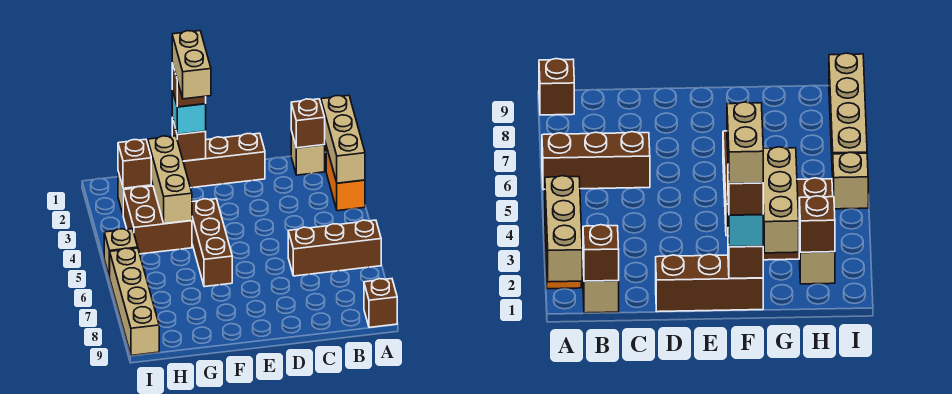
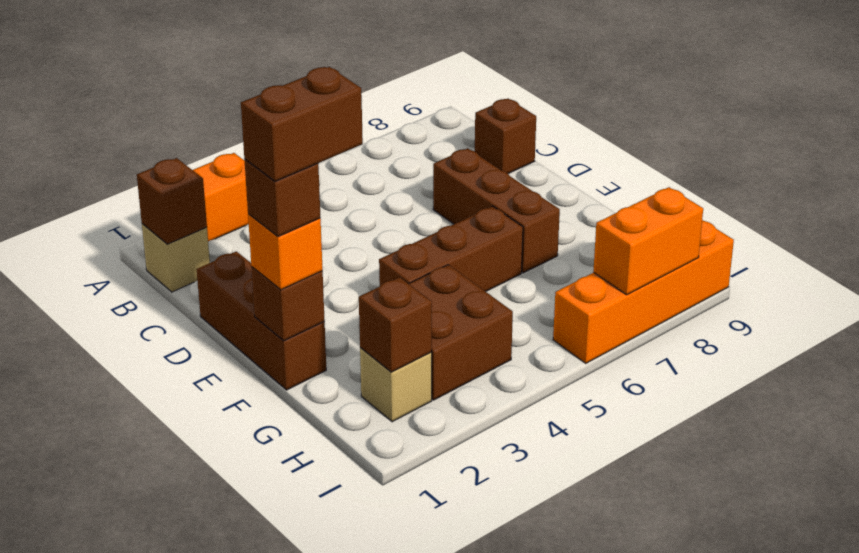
tan brick A1:A3 level 2 -> none
brown brick A6:C6 level 1 -> brown brick D7:F7 level 1
brown brick A9 level 1 -> brown brick C9 level 1
cyan brick F1 level 3 -> orange brick F1 level 3
tan brick F1:F2 level 5 -> brown brick F1:F2 level 5
tan brick G2:G4 level 2 -> none
tan brick I5 level 1 -> none
tan brick I6:I9 level 1 -> orange brick I6:I9 level 1
none -> orange brick I7:I8 level 2

